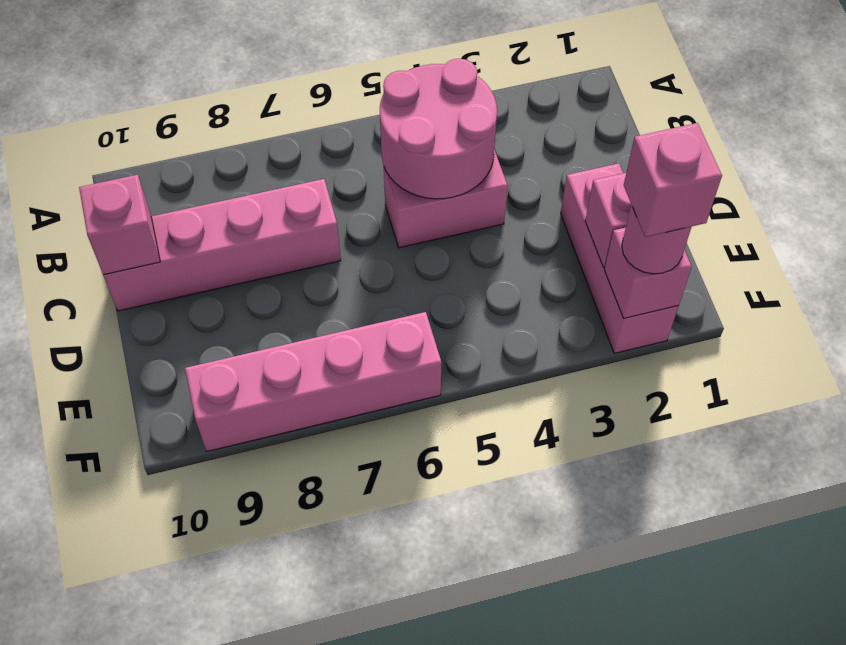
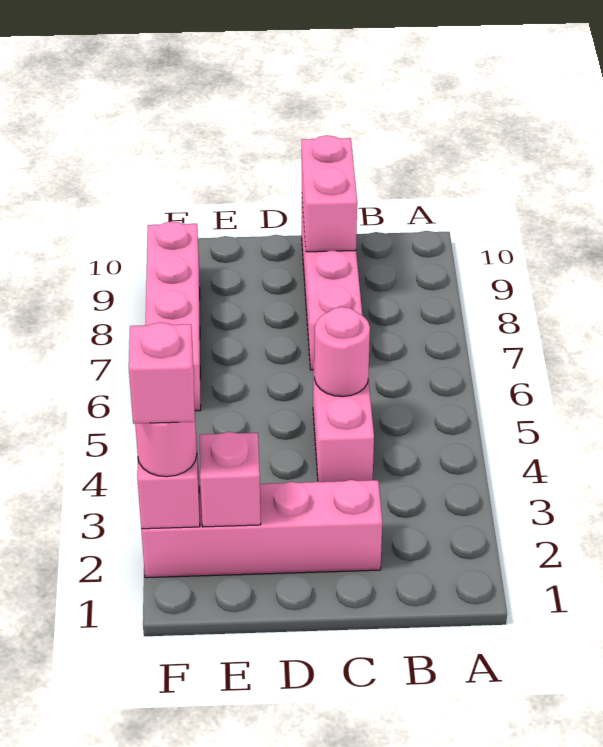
pink round brick B4:C5 level 2 -> pink round brick C5 level 2
pink brick C10 level 2 -> pink brick C9:C10 level 2
pink brick D2:F2 level 1 -> pink brick C2:F2 level 1

